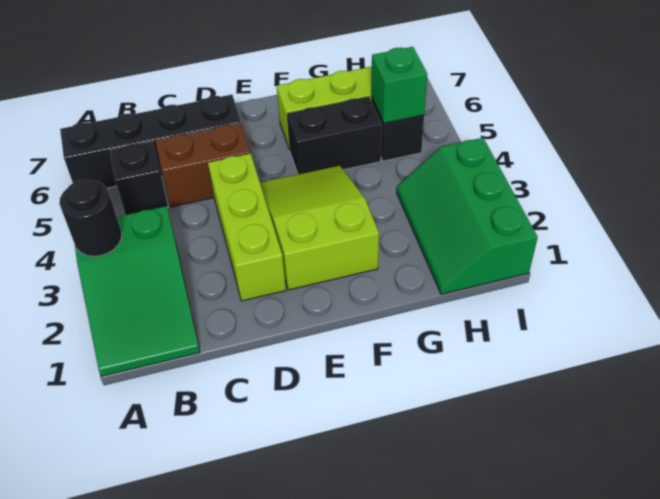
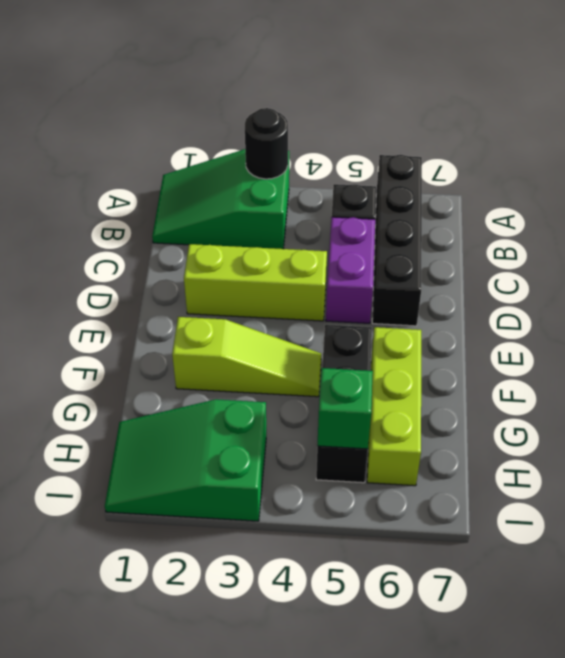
brown brick C5:D5 level 1 -> purple brick C5:D5 level 1
lime slope E2:F4 level 1 top 2 -> lime slope F2:F4 level 1 top 2
green slope H1:I3 level 1 top I -> green slope H1:I3 level 1 top 3

